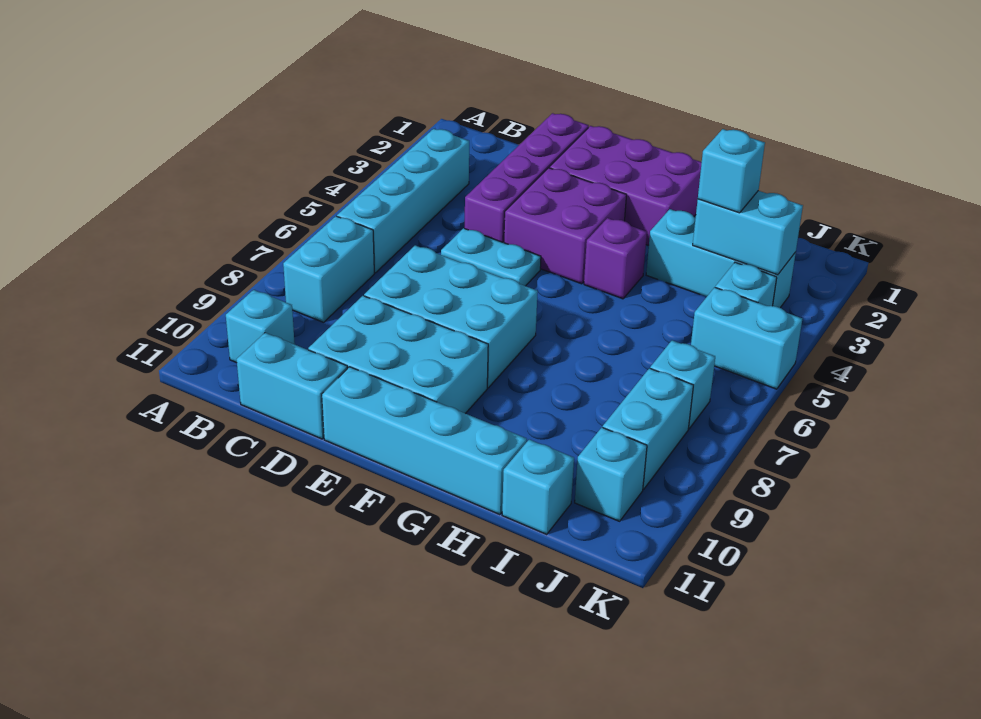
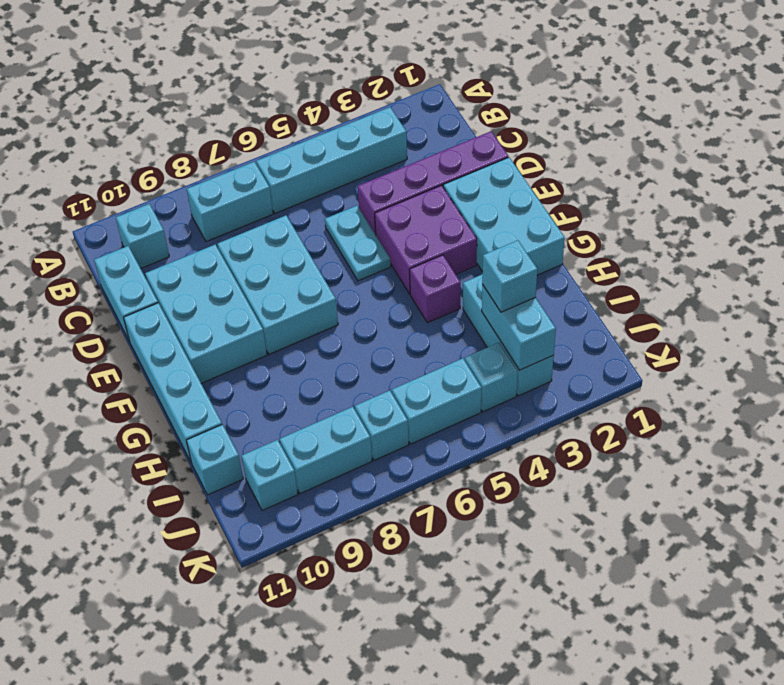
purple brick E1:G2 level 1 -> cyan brick E1:G2 level 1
cyan brick J5:K5 level 1 -> cyan brick J5:J6 level 1

